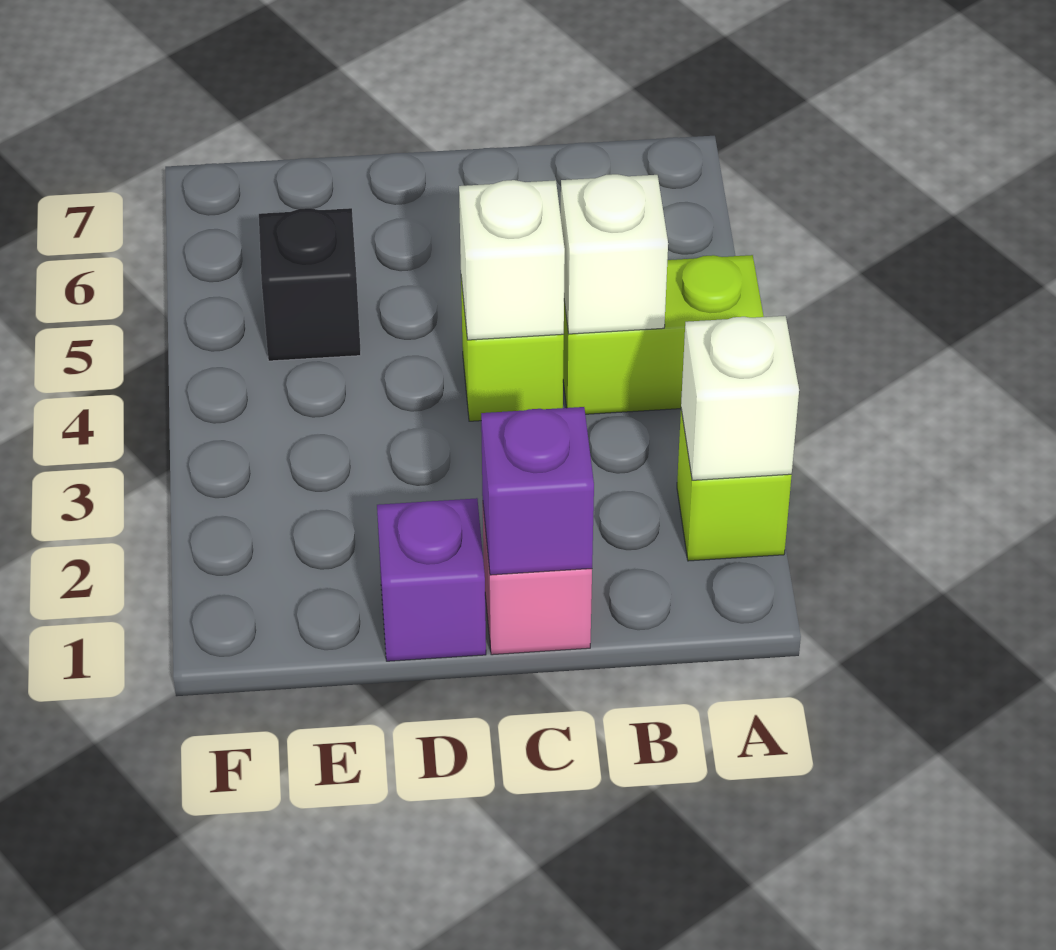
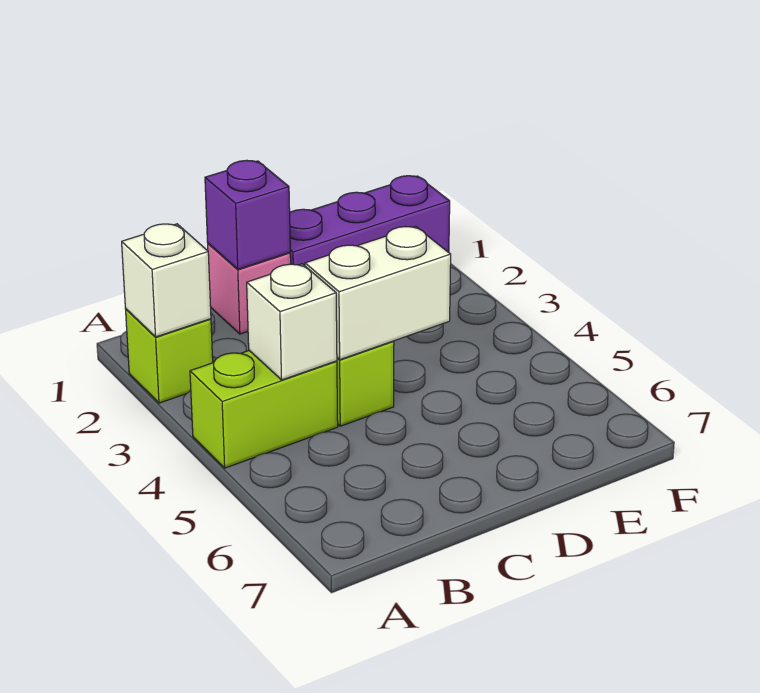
white brick C4 level 2 -> white brick C4:D4 level 2
purple brick D1 level 1 -> purple brick D1:F1 level 1
black brick E5 level 1 -> none

